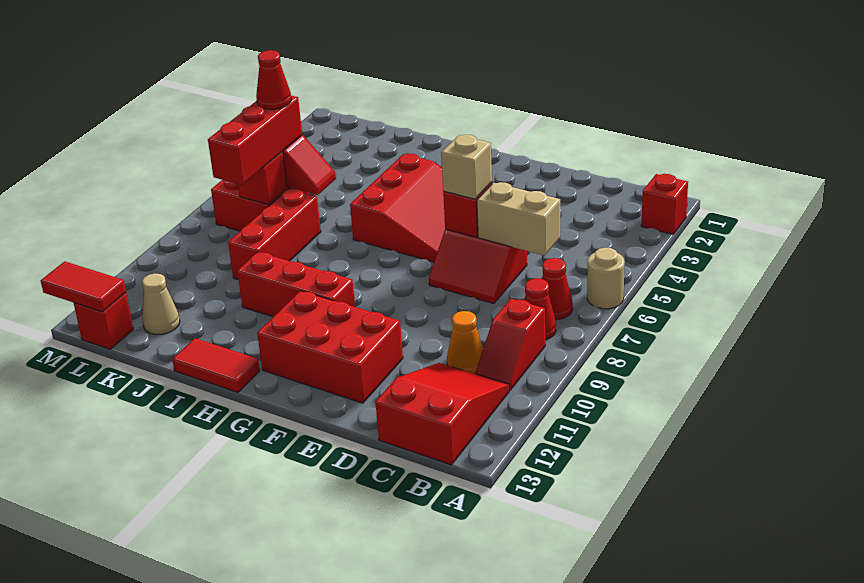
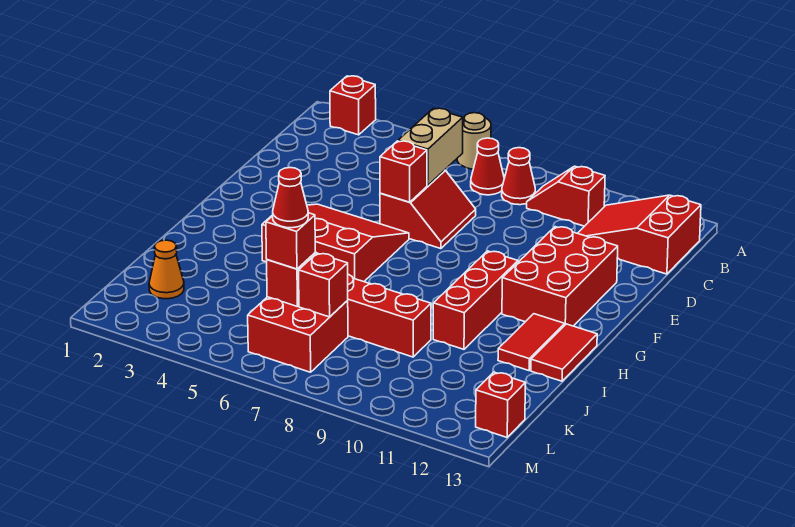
red slope B9:B10 level 1 top 9 -> red slope B9:B10 level 1 top 10
orange cone C10 level 1 -> orange cone K2 level 1
tan brick E6 level 3 -> none
red brick K6:K8 level 3 -> red brick K6 level 3
tan cone K12 level 1 -> none
red tile L13:M13 level 2 -> red tile H12:I12 level 1

